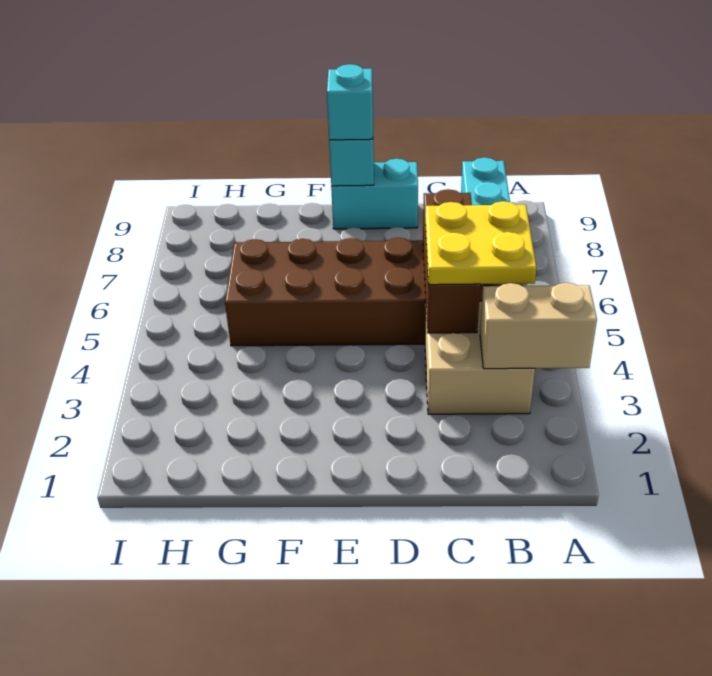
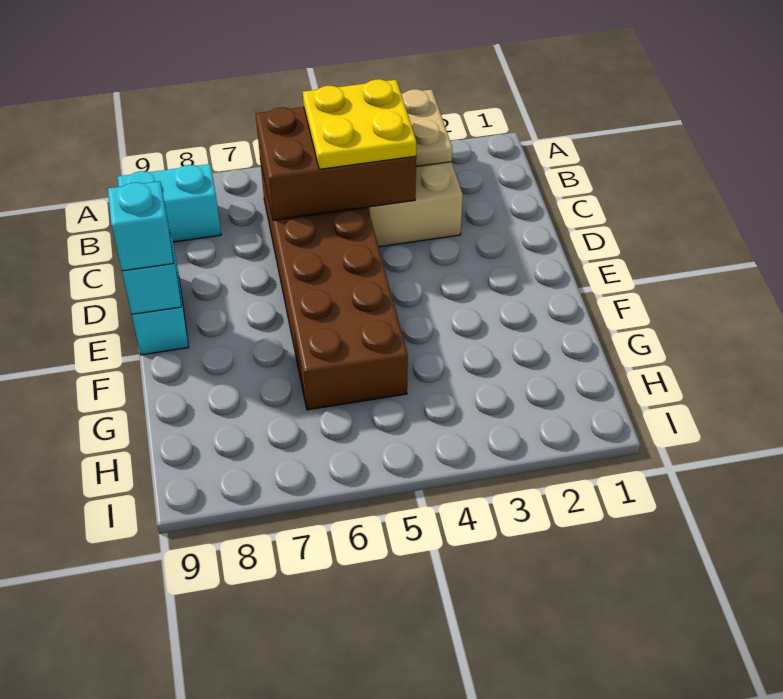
tan brick A3:B3 level 2 -> tan plate A3:B3 level 2
brown brick C4:C6 level 2 -> brown brick B4:C6 level 2

